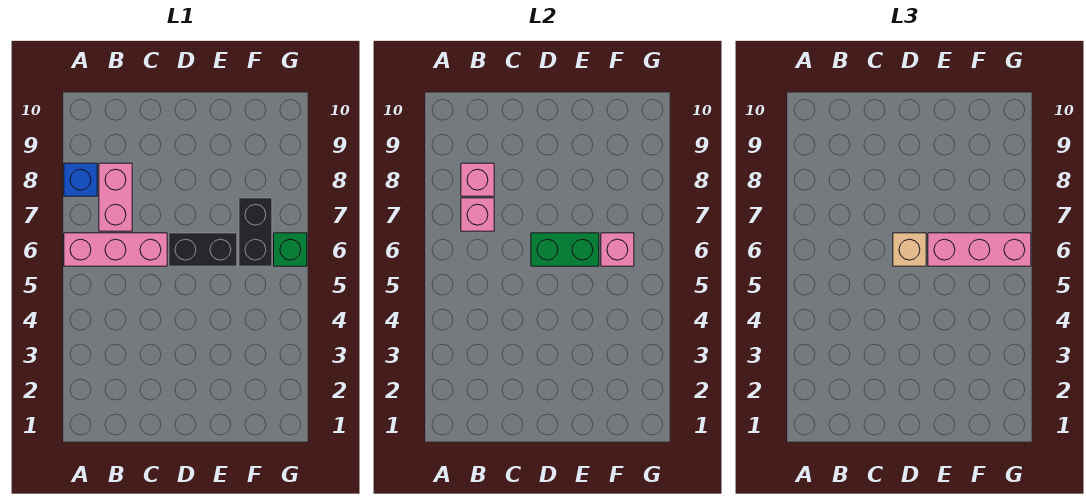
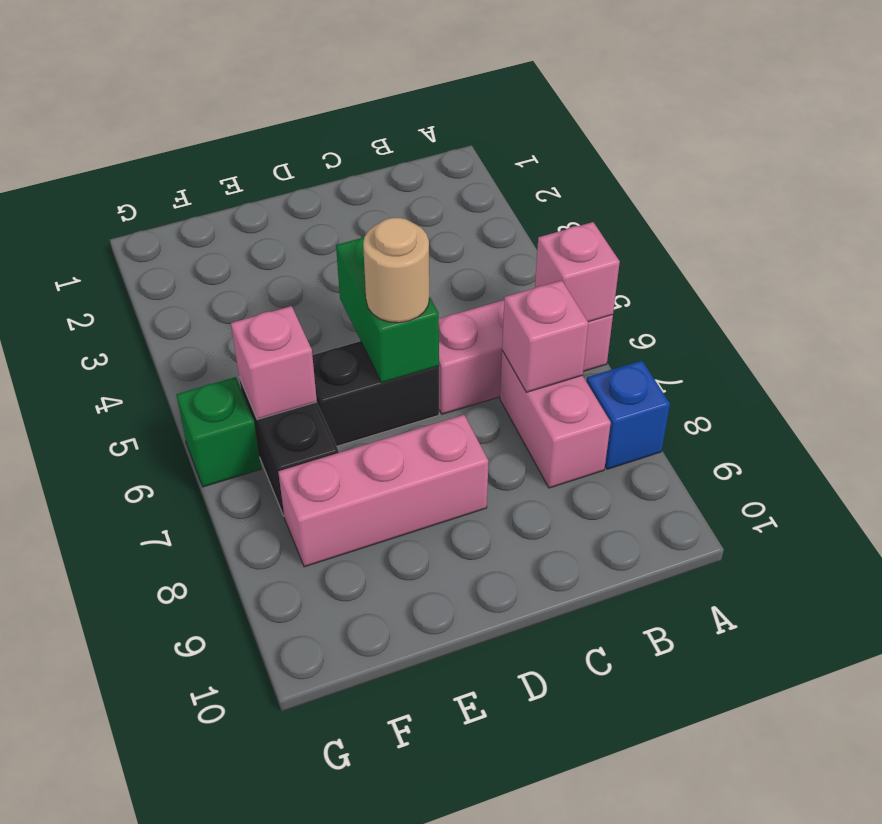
pink brick B8 level 2 -> pink brick A6 level 2
green brick D6:E6 level 2 -> green brick D5:D6 level 2
tan brick D6 level 3 -> tan round brick D6 level 3
pink brick E6:G6 level 3 -> pink brick D8:F8 level 1

